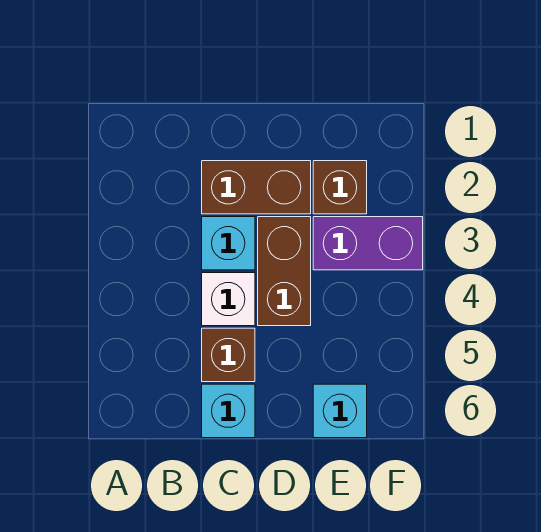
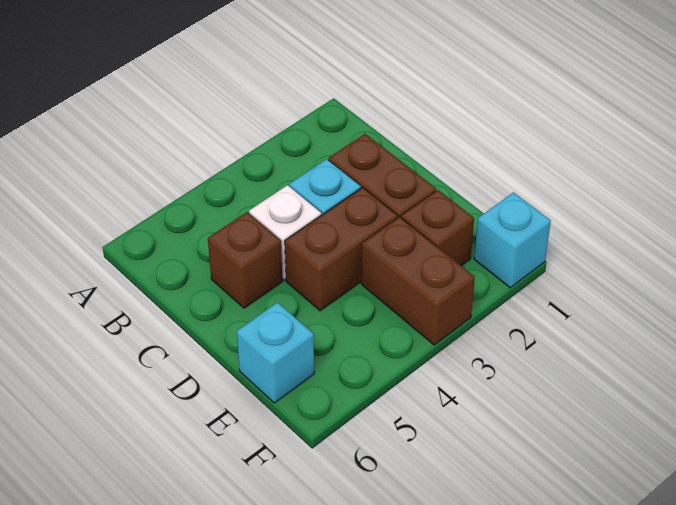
cyan brick C6 level 1 -> cyan brick F1 level 1
purple brick E3:F3 level 1 -> brown brick E3:F3 level 1

